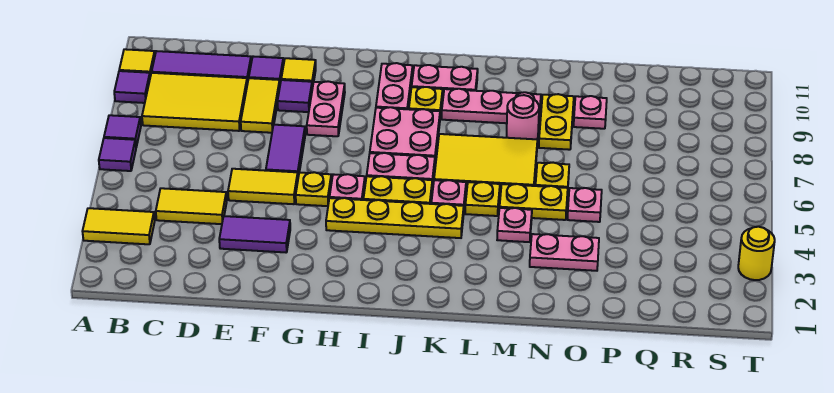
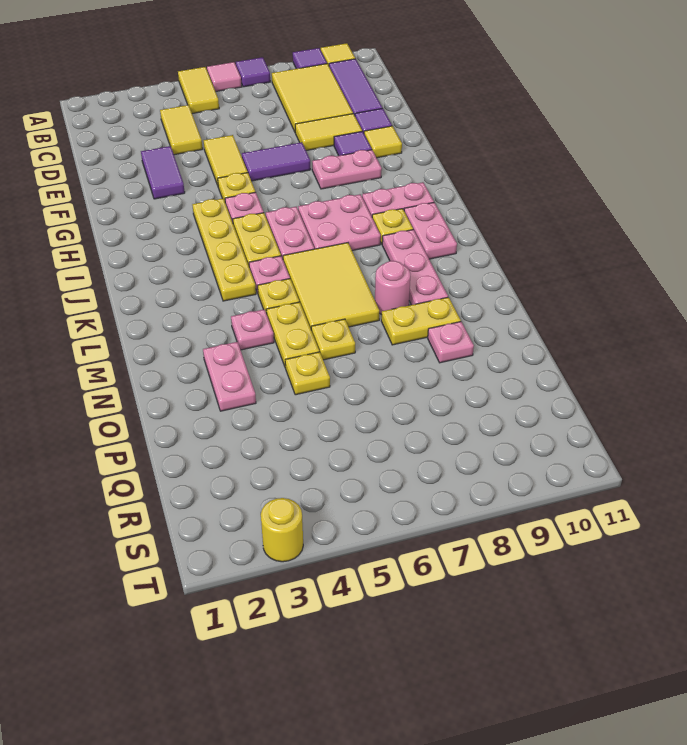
yellow tile A3:B3 level 1 -> yellow tile A5:B5 level 1
purple tile A6 level 1 -> pink tile A6 level 1
pink plate O5 level 1 -> yellow plate O5 level 1

